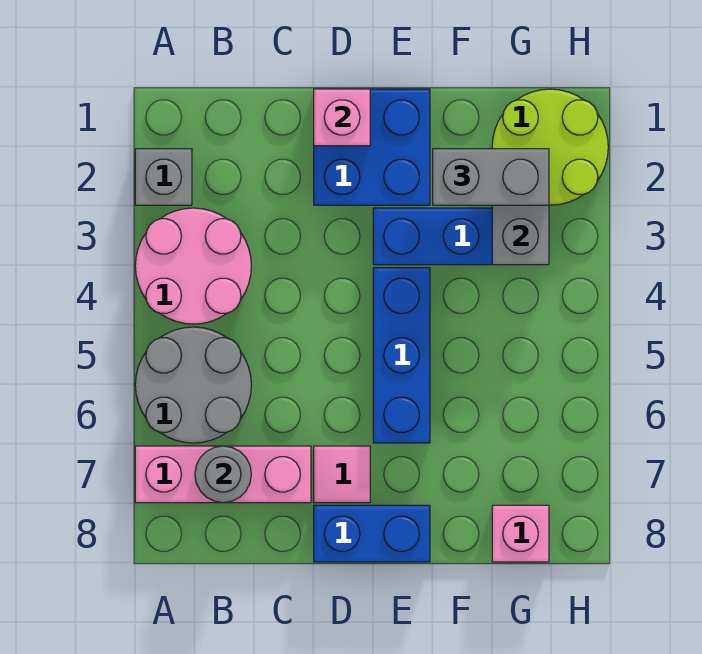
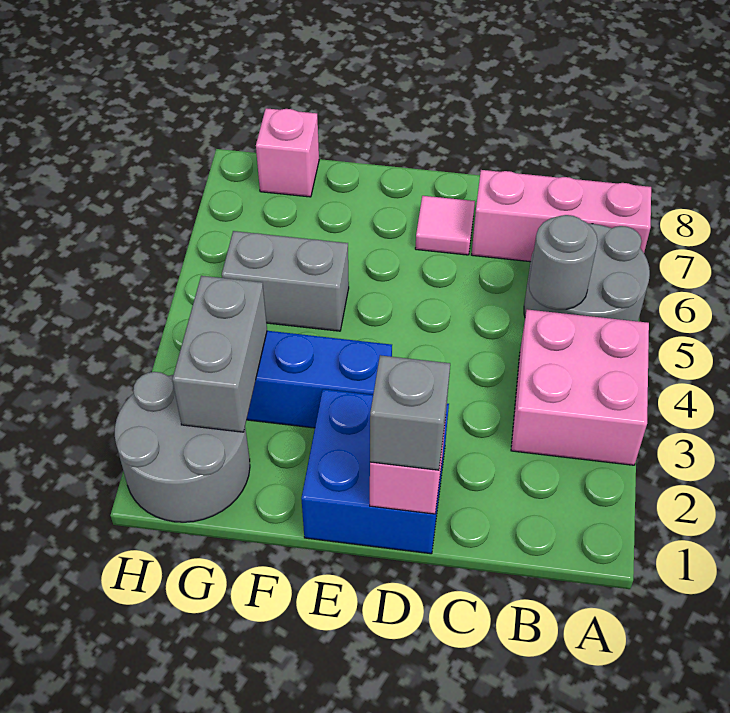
grey brick A2 level 1 -> grey brick D1 level 3
pink round brick A3:B4 level 1 -> pink brick A3:B4 level 1
grey round brick B7 level 2 -> grey round brick B5 level 2
blue brick D8:E8 level 1 -> none
blue brick E4:E6 level 1 -> none
grey brick F2:G2 level 3 -> grey brick F5:G5 level 1
lime round brick G1:H2 level 1 -> grey round brick G1:H2 level 1

